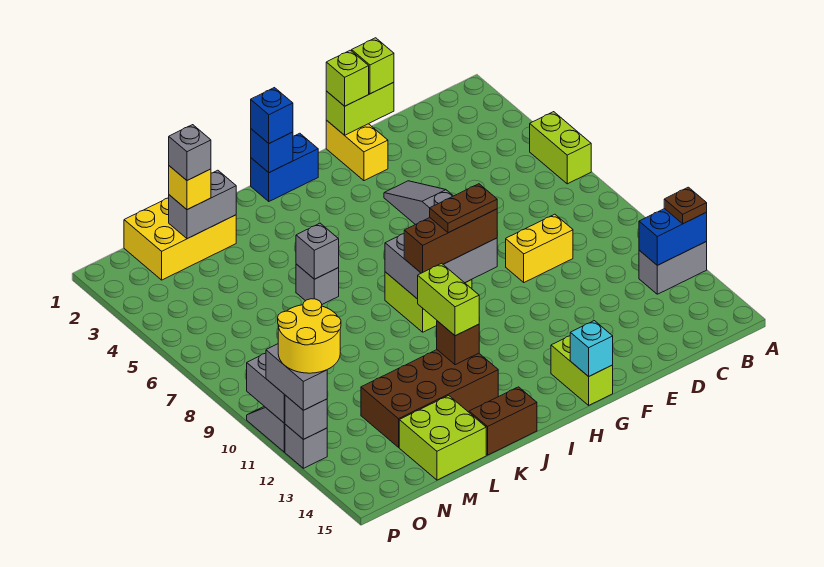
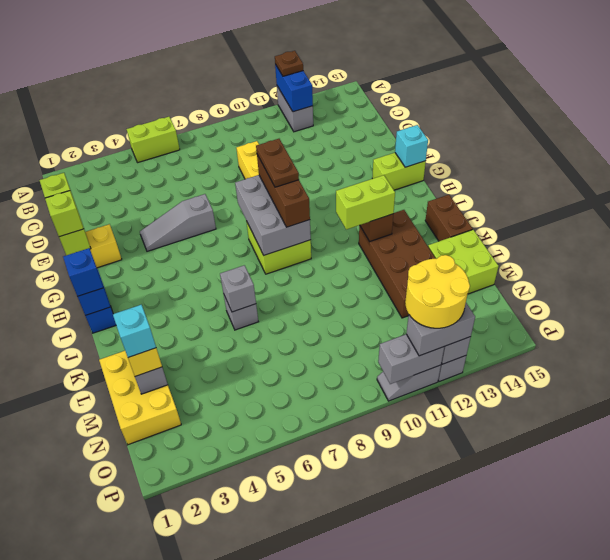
grey brick M2 level 4 -> cyan brick M2 level 4

